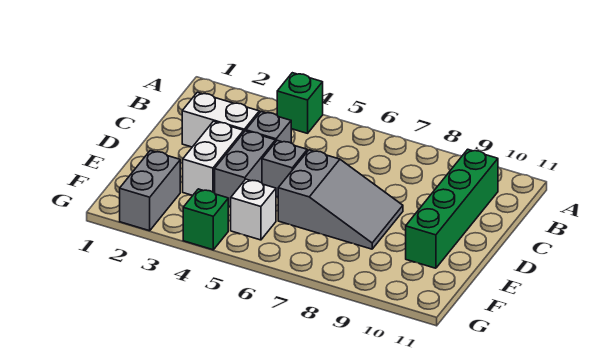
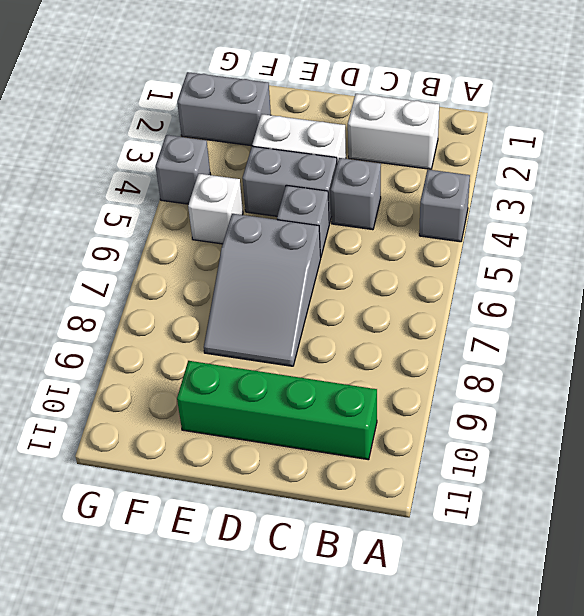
green brick A4 level 1 -> grey brick A4 level 1
white brick C2:C3 level 1 -> white brick B2:C2 level 1
green brick G4 level 1 -> grey brick G4 level 1

